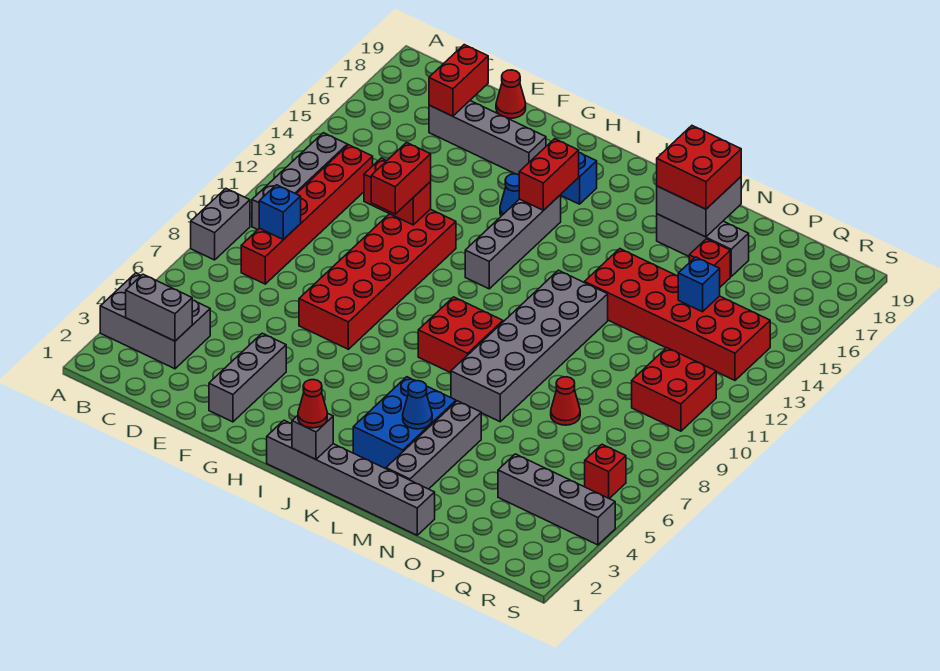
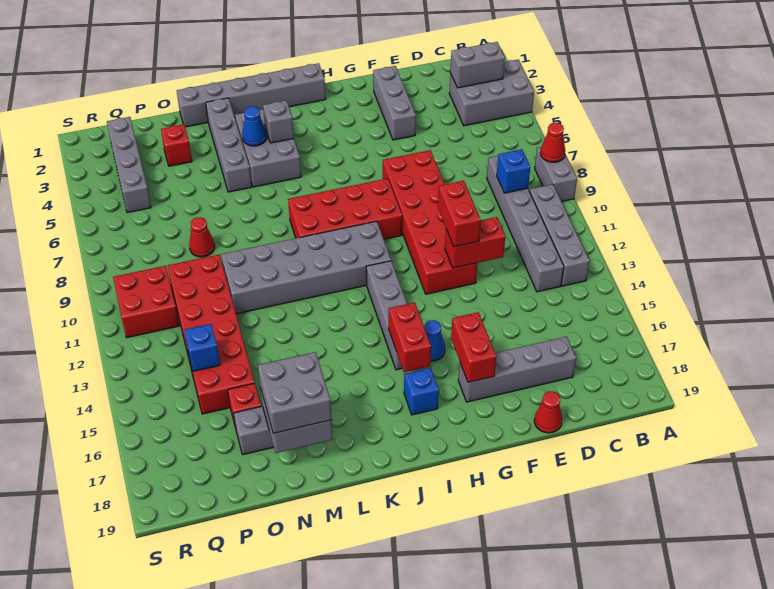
red brick C8:C13 level 1 -> grey brick C8:C13 level 1
red brick D17:D18 level 2 -> red brick G16:G17 level 2
grey brick J1 level 2 -> grey brick K4 level 2
red cone J1 level 3 -> red cone A8 level 2
red brick J8:K9 level 1 -> red brick H8:K9 level 1
blue brick K3:L5 level 1 -> grey brick K3:L5 level 1
grey brick L7:M12 level 1 -> grey brick I10:N11 level 1
red brick M13:R14 level 1 -> red brick O10:P15 level 1
red brick M17:N18 level 3 -> grey brick M17:N18 level 3
grey brick P4:S4 level 1 -> grey brick Q2:Q5 level 1
red brick R6 level 1 -> red brick O3 level 1

